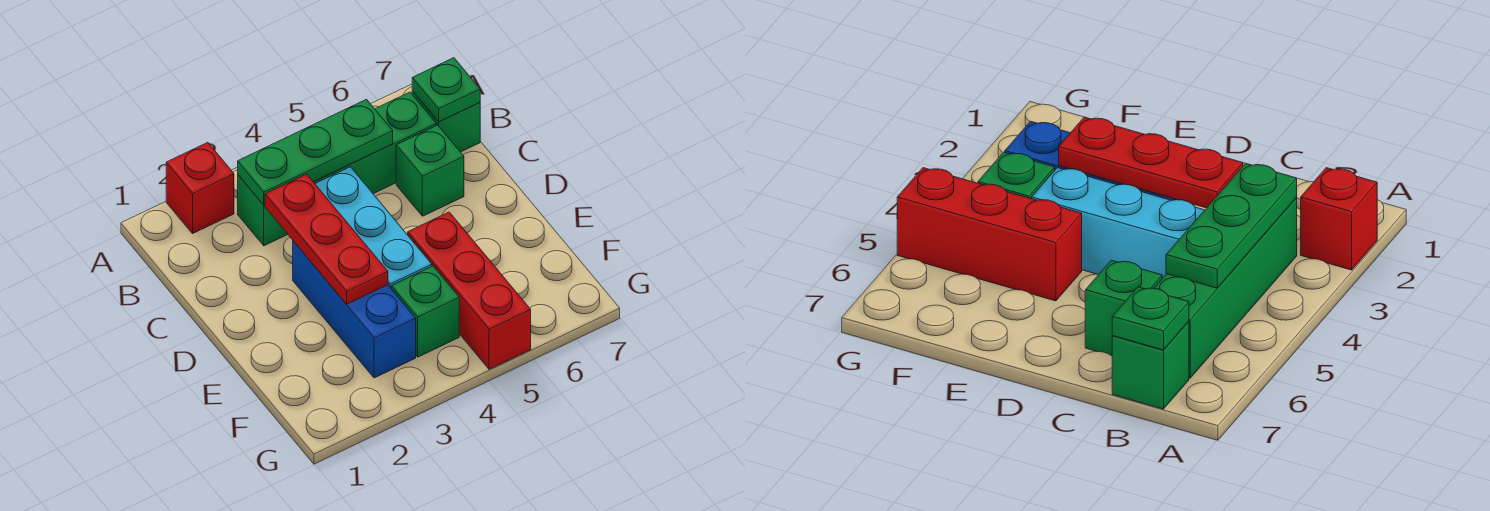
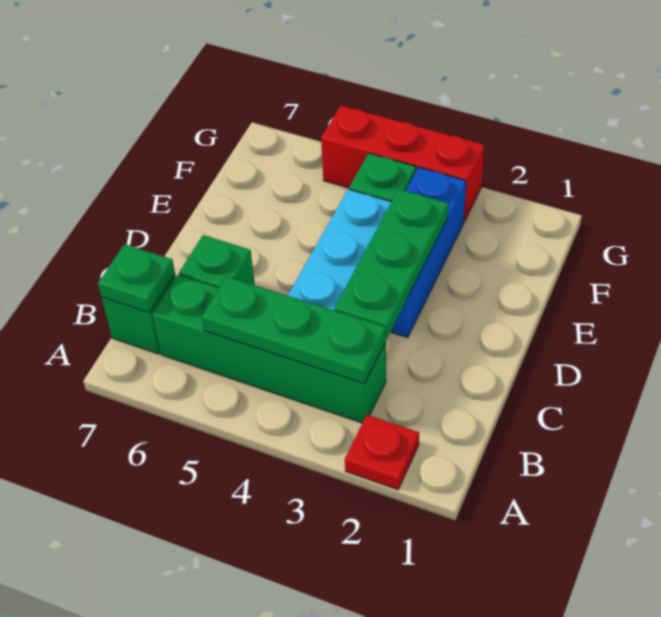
red brick A2 level 1 -> red plate A2 level 1
red plate C3:E3 level 2 -> green plate C3:E3 level 2
red brick E5:G5 level 1 -> red brick G3:G5 level 1

